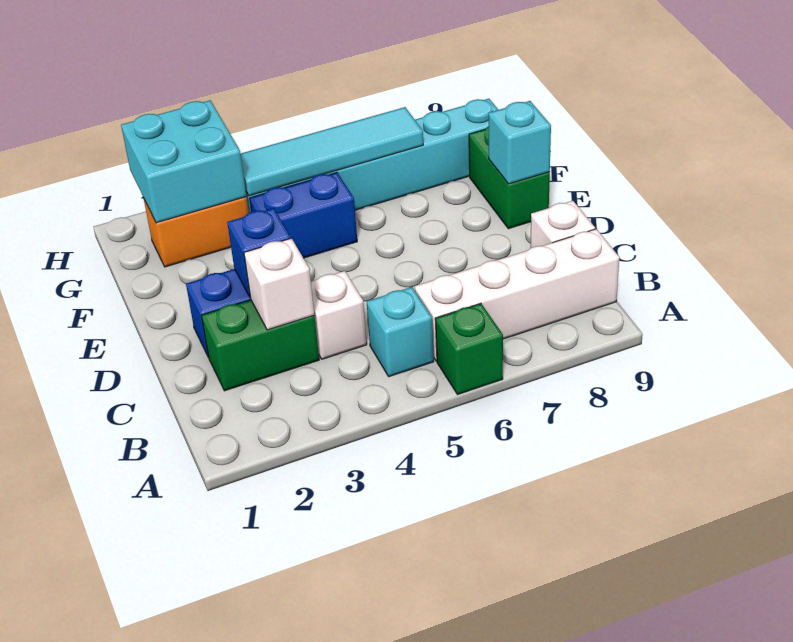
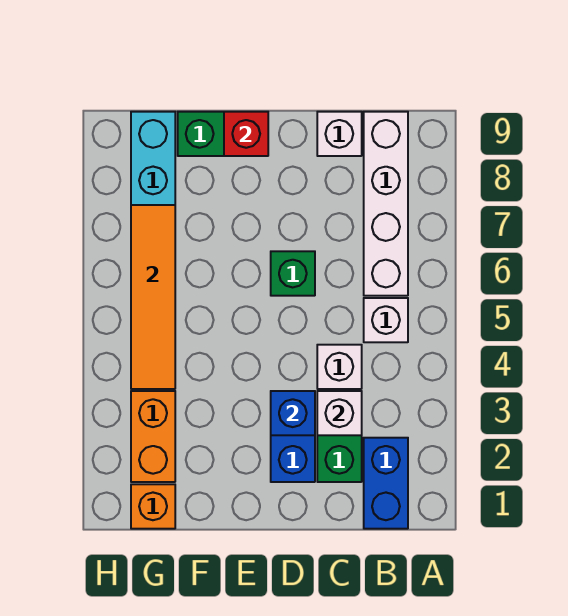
green brick A6 level 1 -> green brick D6 level 1
cyan brick B5 level 1 -> white brick B5 level 1
cyan brick E9 level 2 -> red brick E9 level 2
blue brick F4:F5 level 1 -> blue brick B1:B2 level 1
none -> orange brick G1 level 1
cyan brick G2:H3 level 2 -> none
cyan tile G4:G7 level 2 -> orange tile G4:G7 level 2

